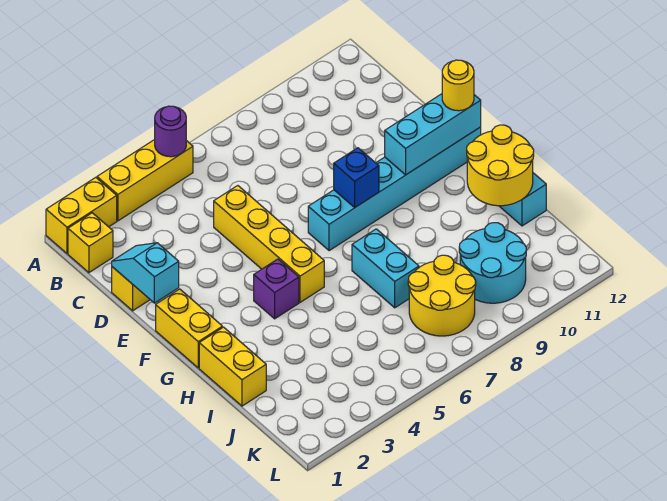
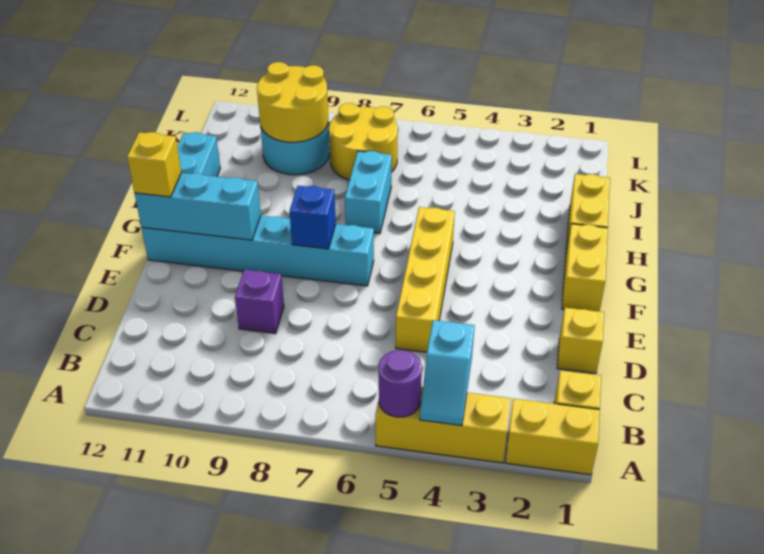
cyan slope D1:E1 level 2 top E -> cyan slope A4:B4 level 2 top B
yellow round brick F12 level 3 -> yellow brick F12 level 3
purple brick G4 level 1 -> purple brick D9 level 1
yellow round brick H11:I12 level 2 -> yellow round brick J9:K10 level 2

